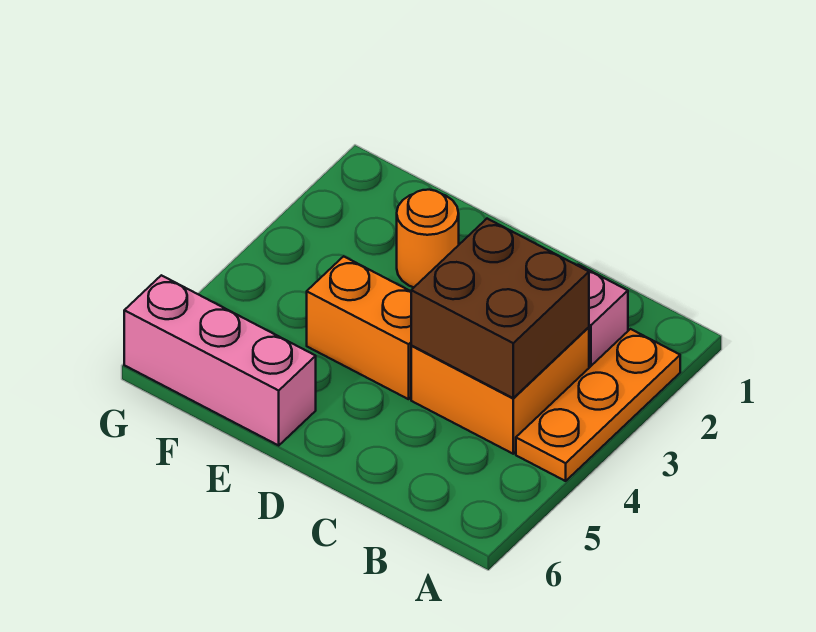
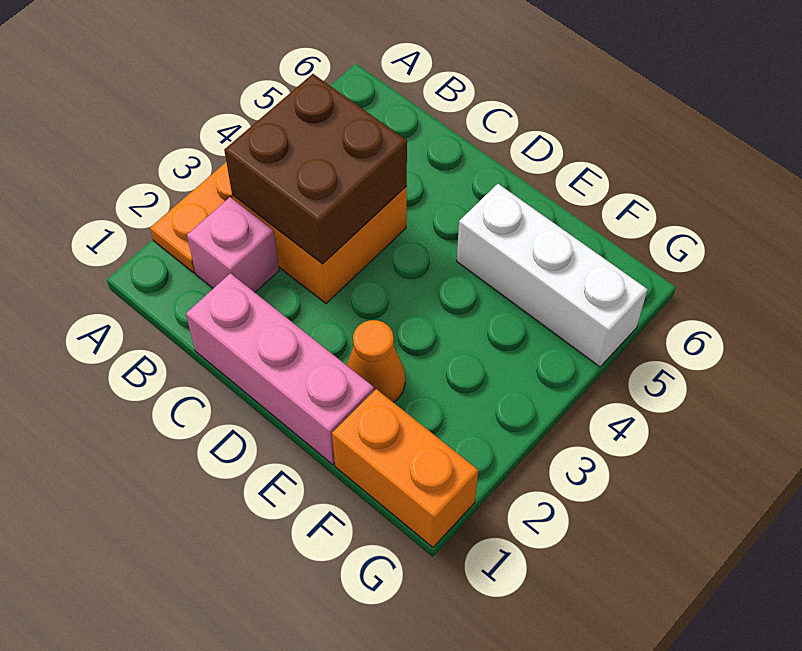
orange brick D4:E4 level 1 -> orange brick F1:G1 level 1
orange round brick E2 level 1 -> orange cone E2 level 1
none -> white brick E5:G5 level 1
pink brick E6:G6 level 1 -> pink brick C1:E1 level 1

